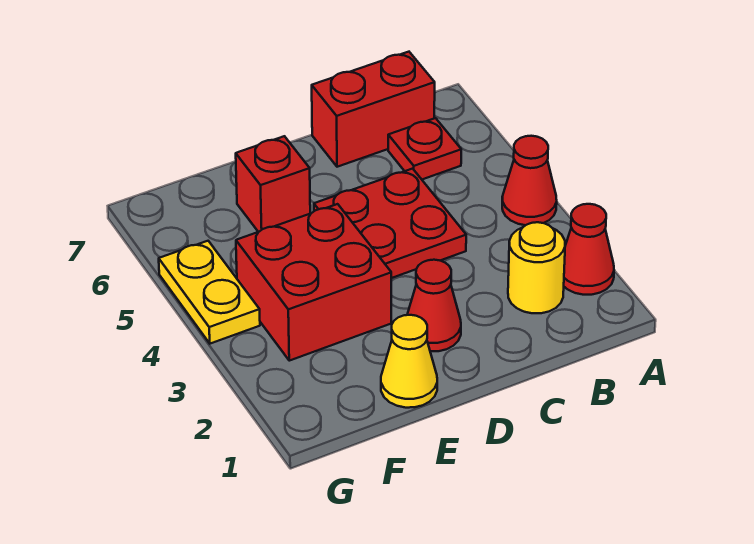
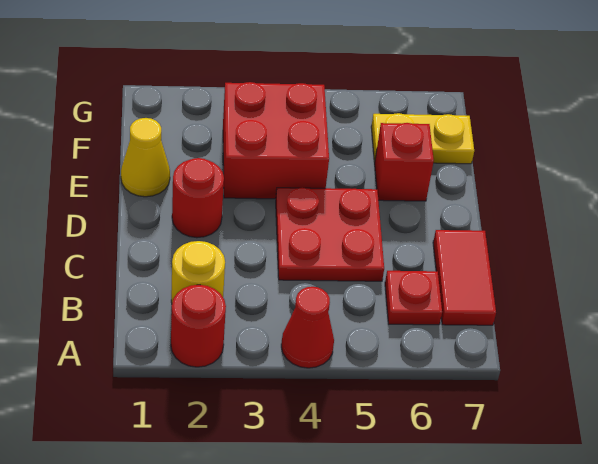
red cone A2 level 1 -> red round brick A2 level 1
red brick B7:C7 level 1 -> red tile B7:C7 level 1
red cone D2 level 1 -> red round brick D2 level 1
yellow plate G4:G5 level 1 -> yellow plate F6:F7 level 1

